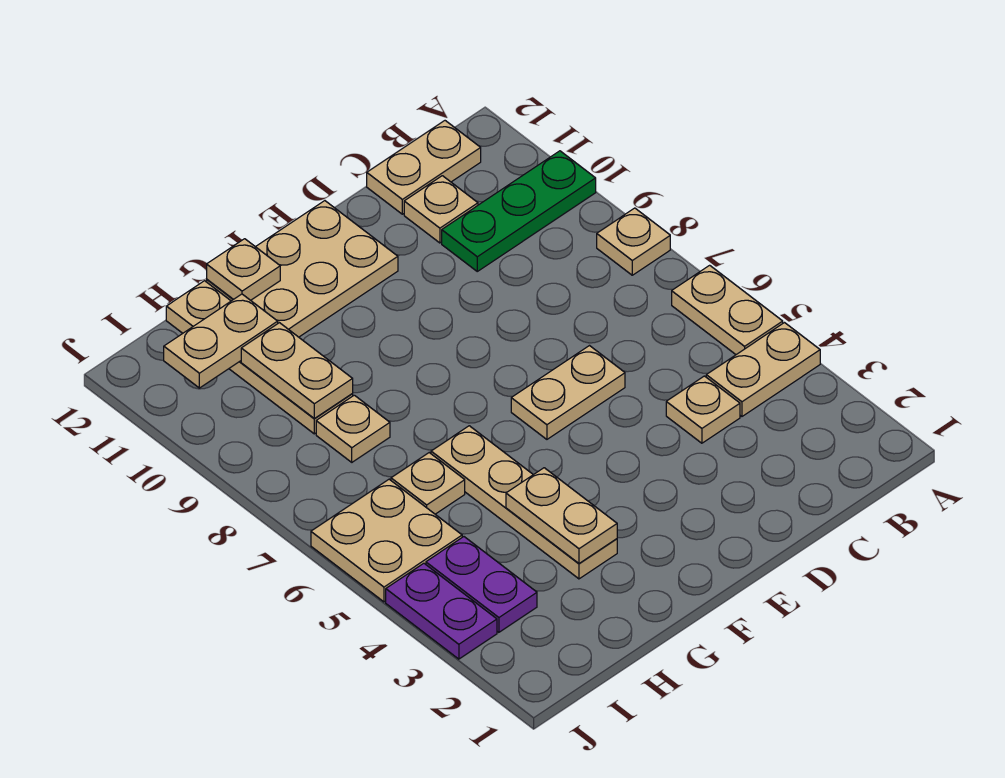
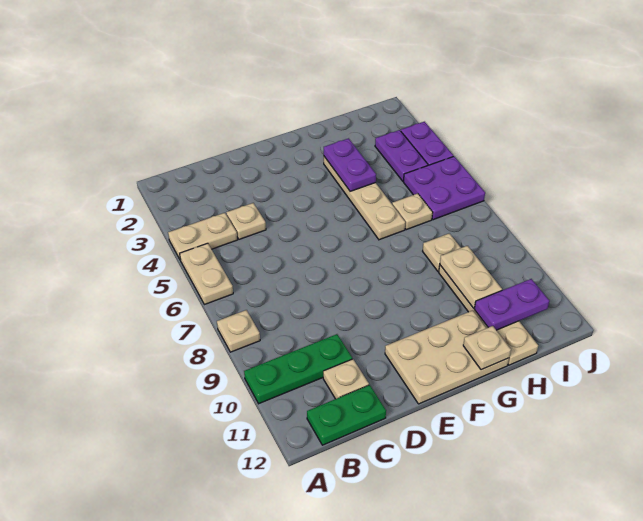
tan plate B12:C12 level 1 -> green plate B12:C12 level 1
tan plate D6:E6 level 1 -> none
tan plate G3:G4 level 2 -> purple plate G3:G4 level 2
tan plate H11:I11 level 2 -> purple plate H11:I11 level 2
tan plate I5:J6 level 1 -> purple plate I5:J6 level 1

